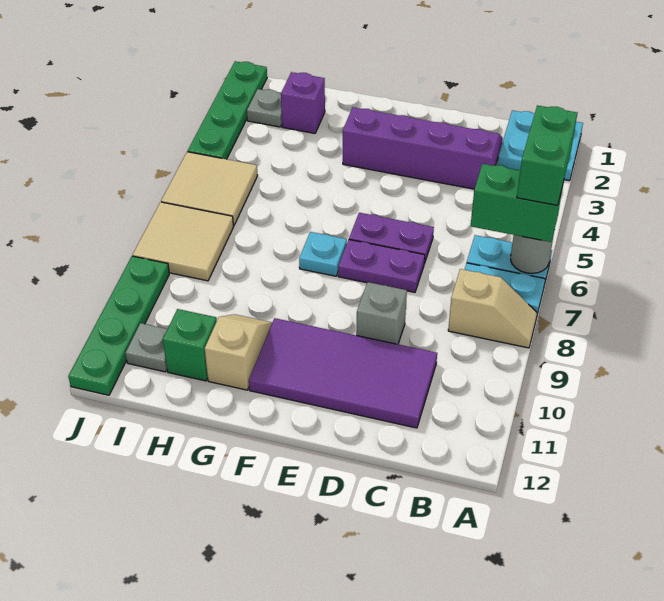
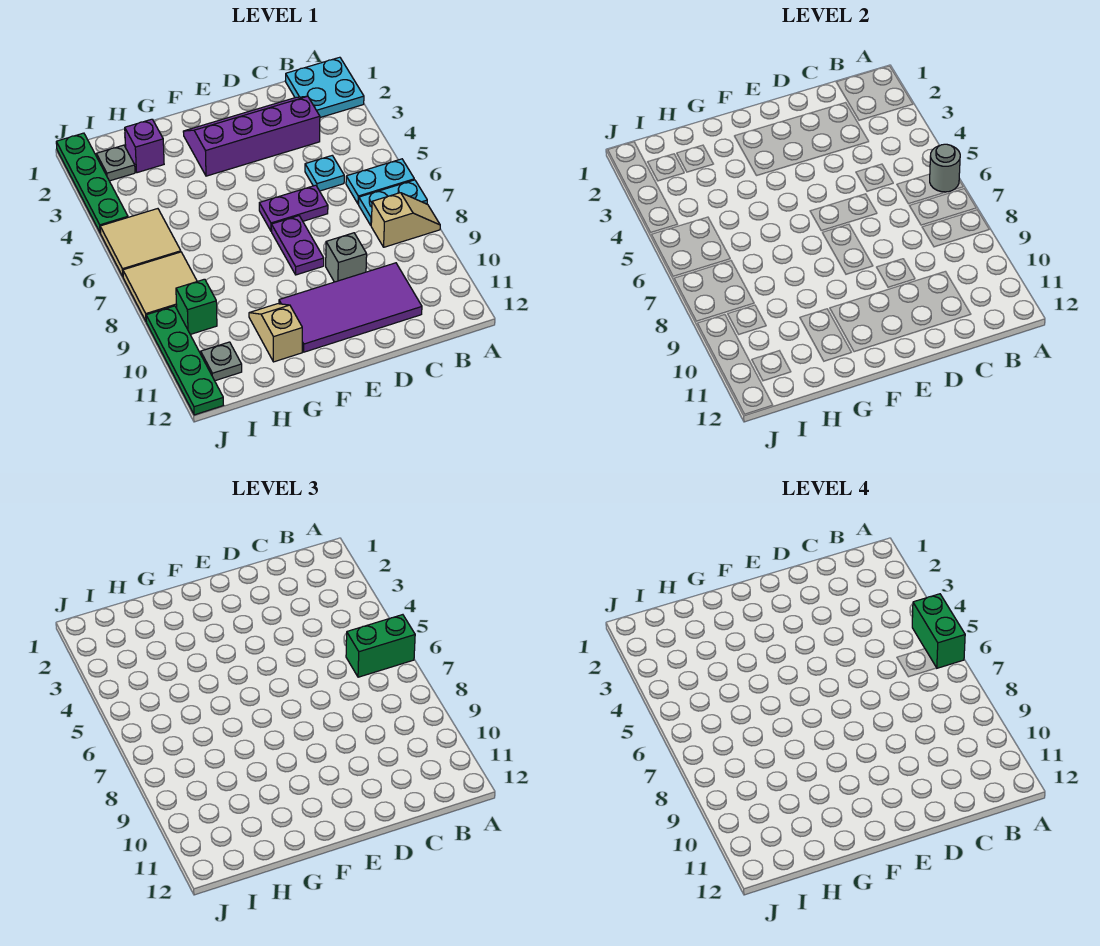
purple plate D7:E7 level 1 -> purple plate E7:E8 level 1
cyan plate F7 level 1 -> cyan plate C5 level 1
green brick H11 level 1 -> green brick I9 level 1

